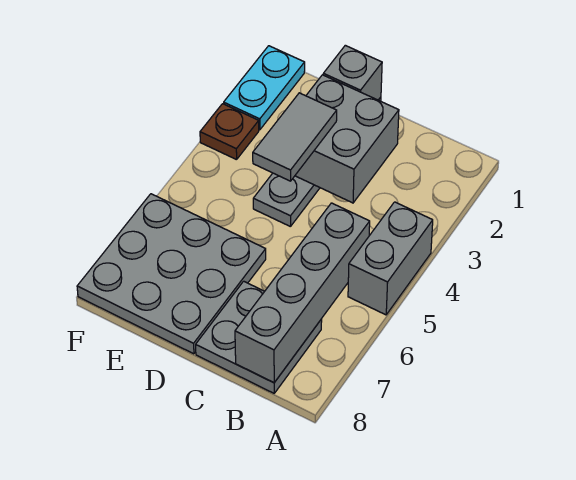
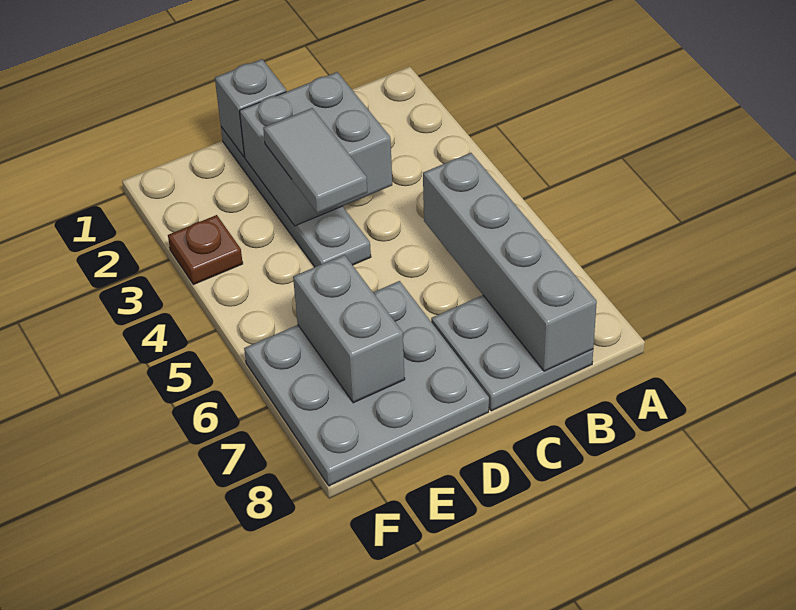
grey brick A4:A5 level 1 -> grey brick E6:E7 level 2
cyan plate F1:F2 level 1 -> none

